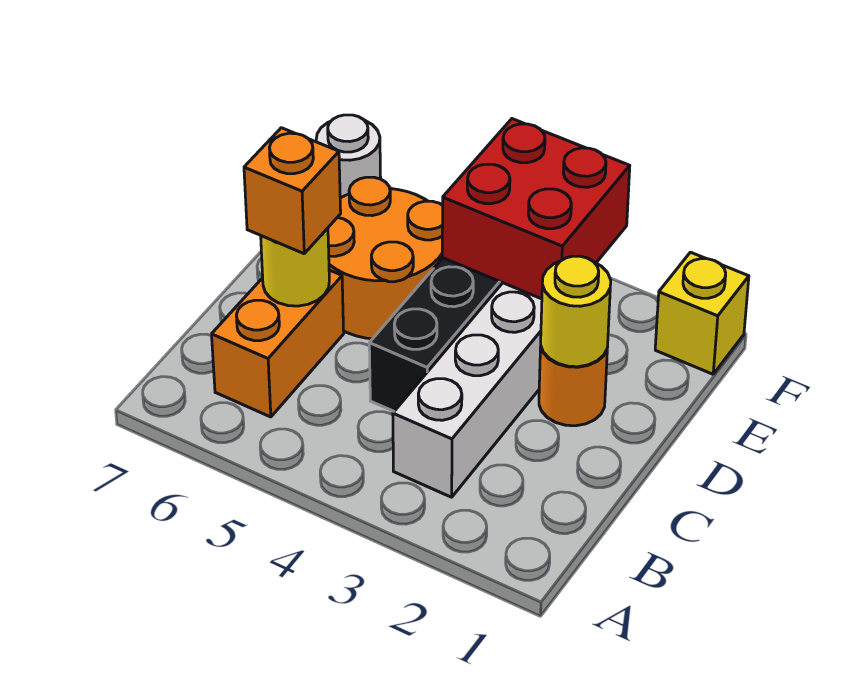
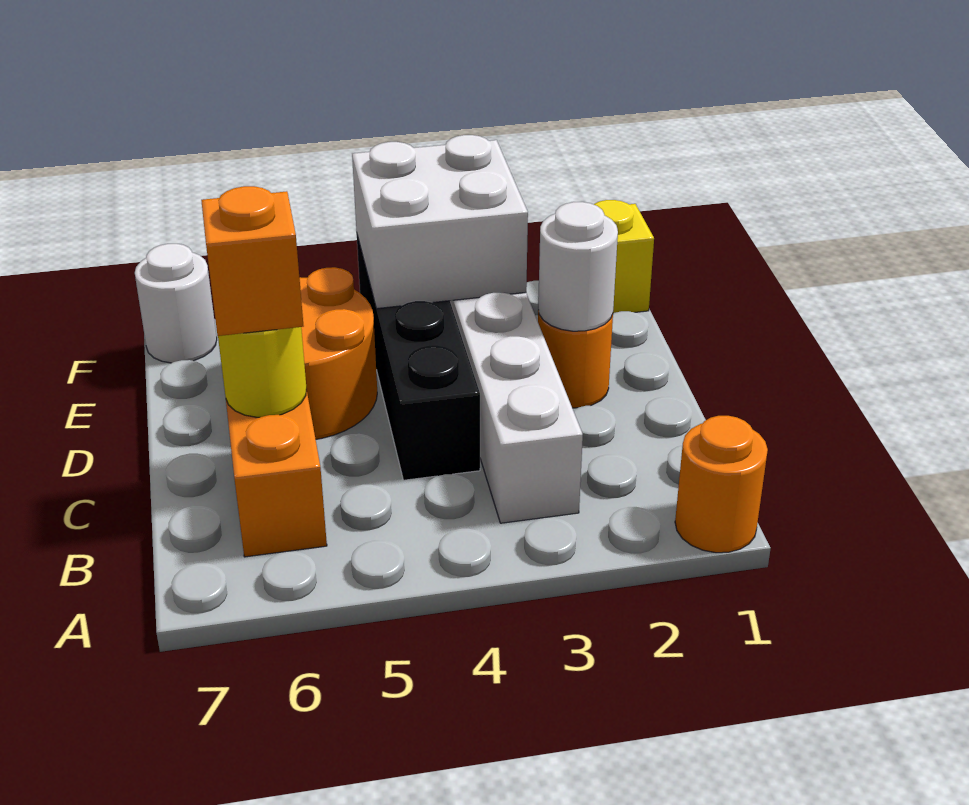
none -> orange round brick A1 level 1
yellow round brick D2 level 2 -> white round brick D2 level 2
red brick E3:F4 level 2 -> white brick E3:F4 level 2

